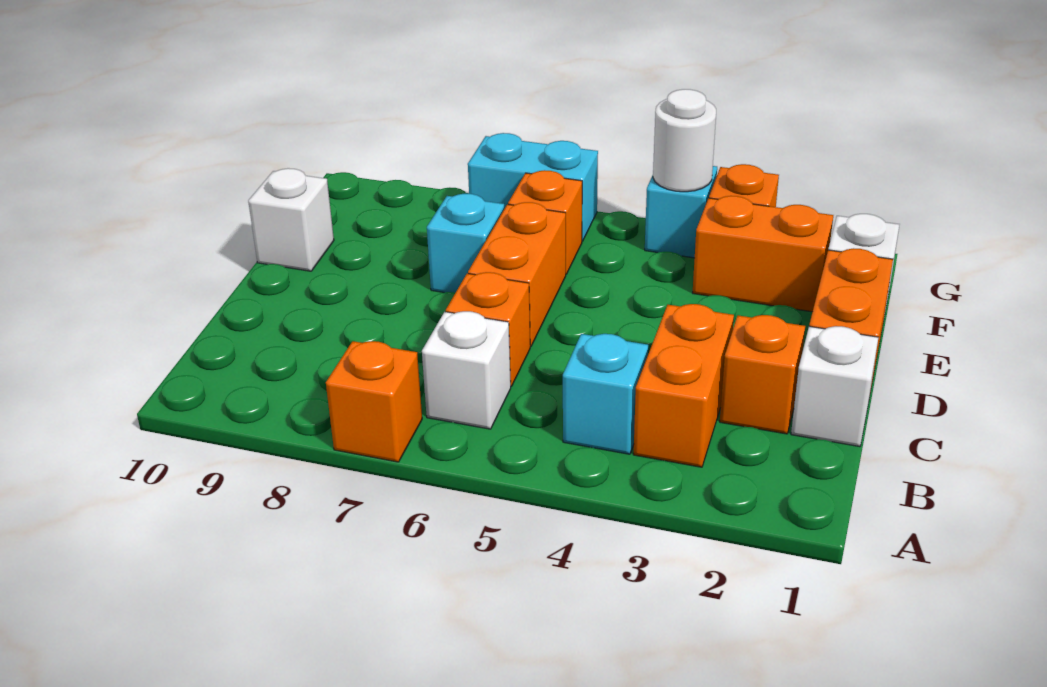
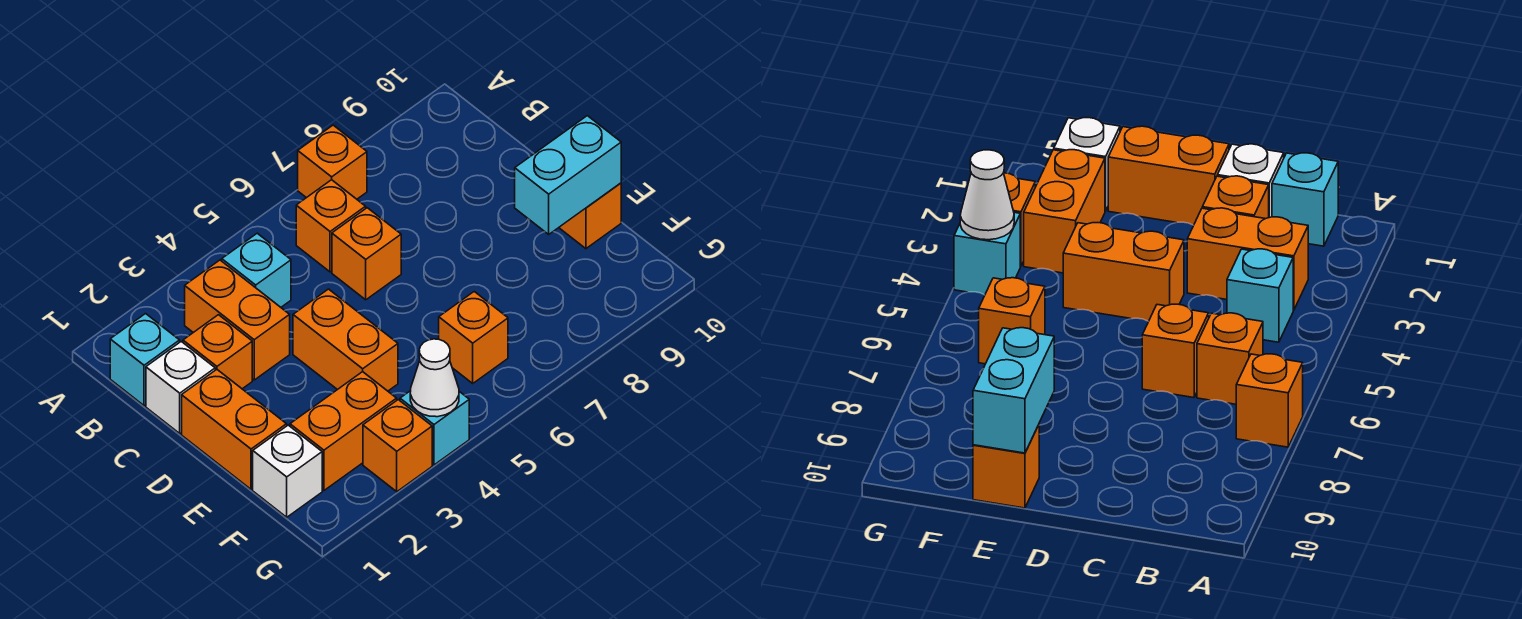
white brick B6 level 1 -> orange brick B6 level 1
orange brick D6:E6 level 1 -> orange brick D4:E4 level 1
cyan brick E7 level 1 -> cyan brick B1 level 1
white brick E10 level 1 -> orange brick E10 level 1
white round brick G4 level 2 -> white cone G4 level 2
cyan brick G6:G7 level 1 -> cyan brick E9:E10 level 2

